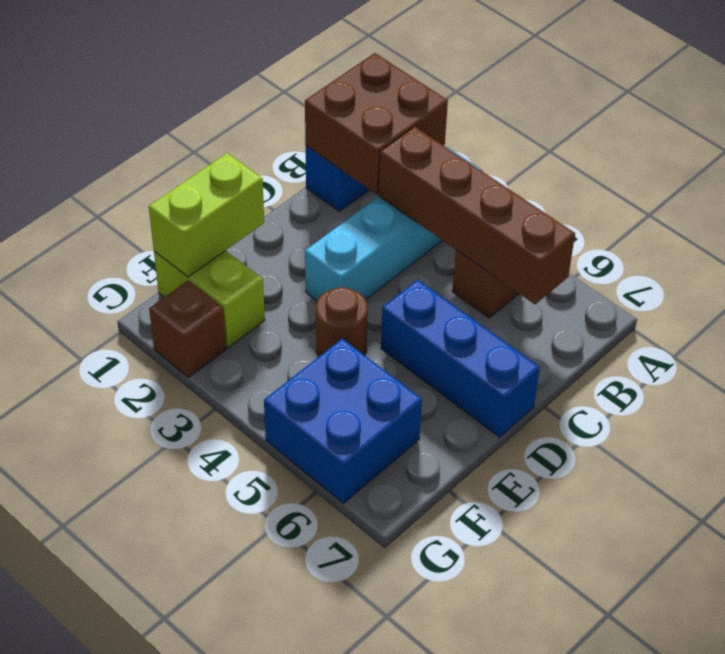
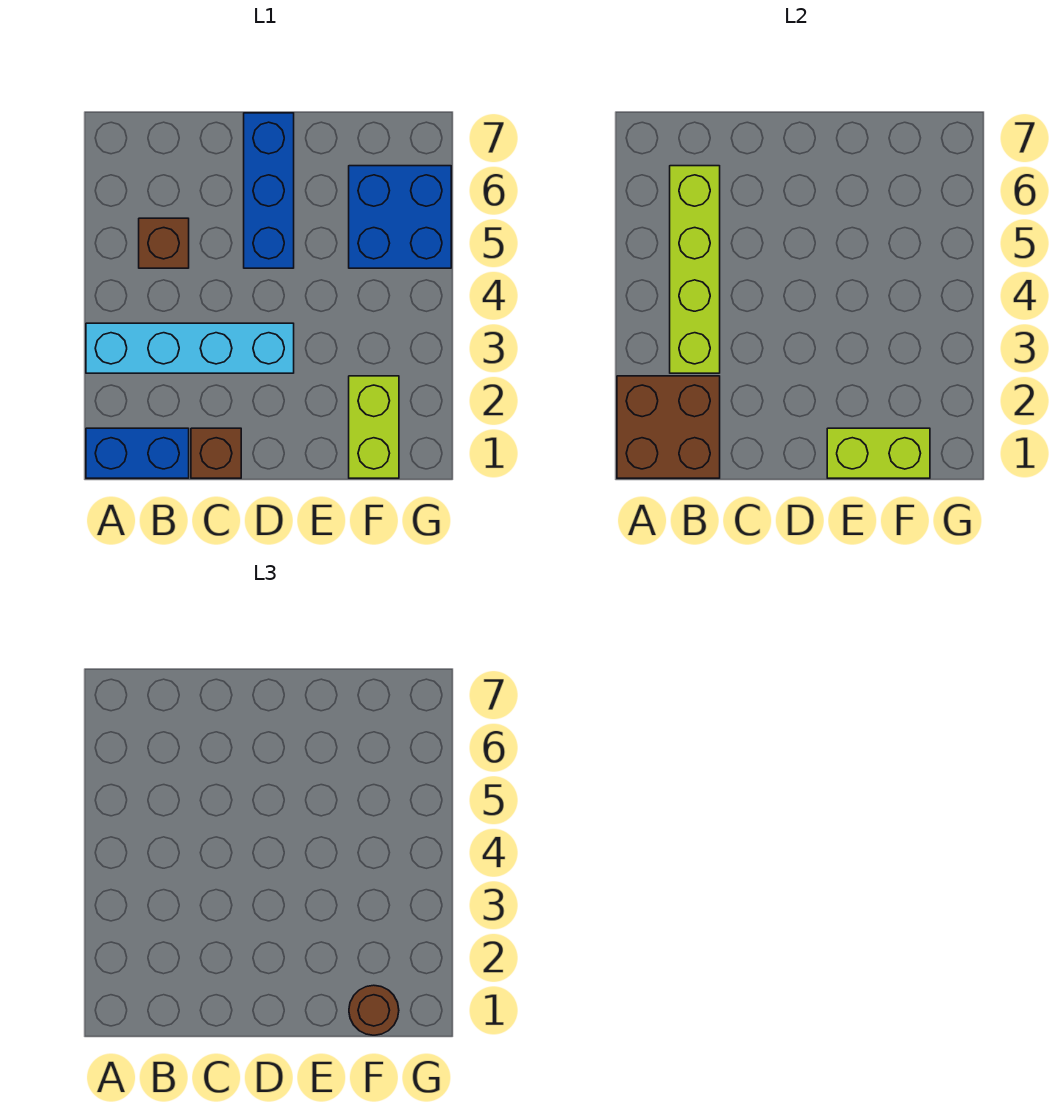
brown brick B3:B6 level 2 -> lime brick B3:B6 level 2
brown round brick E4 level 1 -> brown round brick F1 level 3
brown brick G2 level 1 -> brown brick C1 level 1

